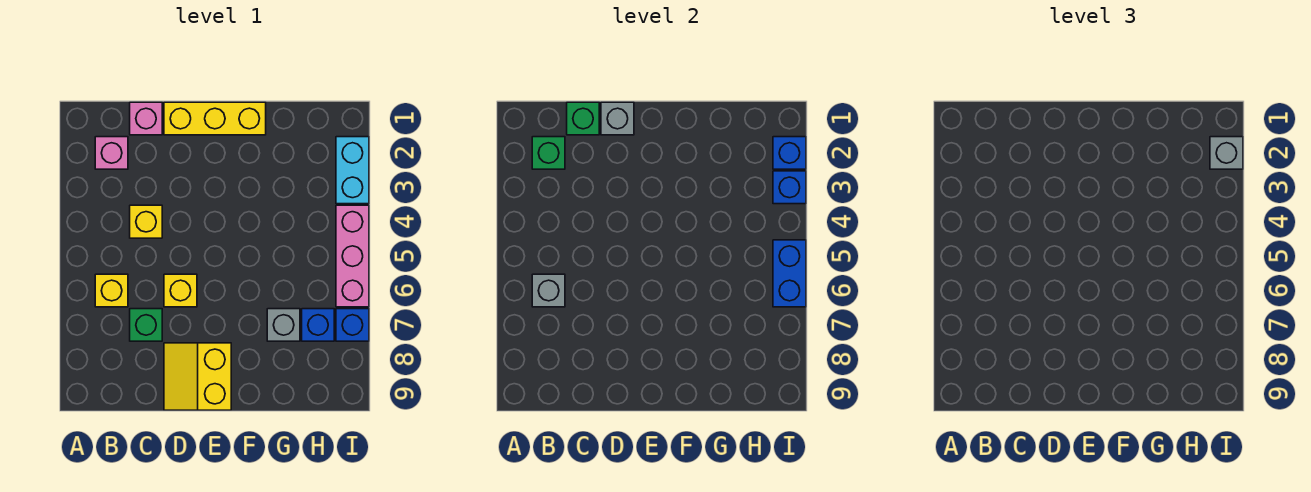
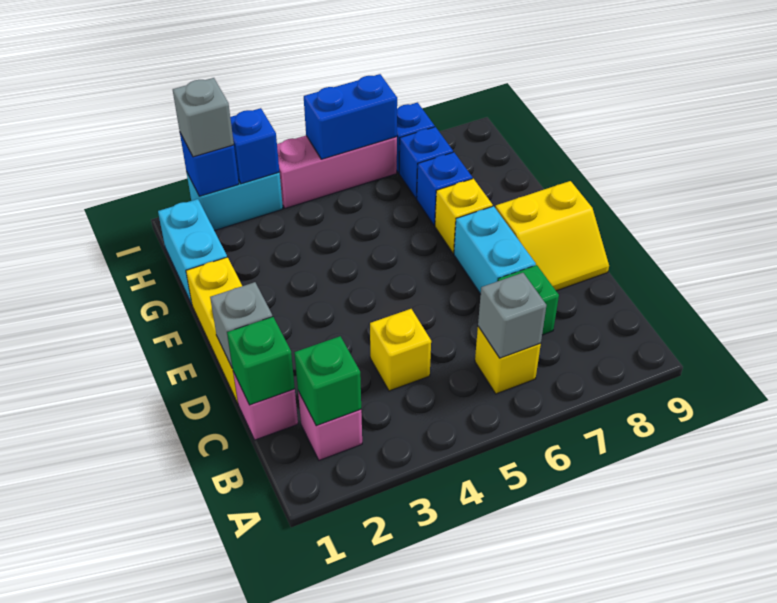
yellow brick D6 level 1 -> yellow brick F7 level 1
none -> cyan brick D7:E7 level 1
none -> cyan brick G1:H1 level 1
grey brick G7 level 1 -> blue brick G7 level 1

